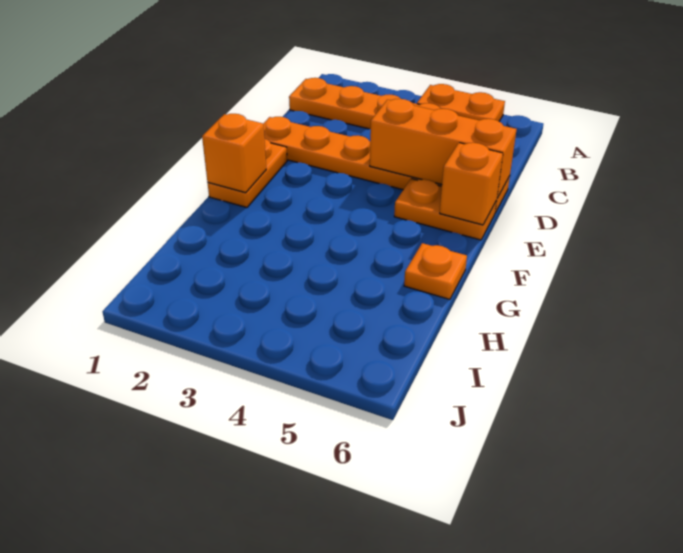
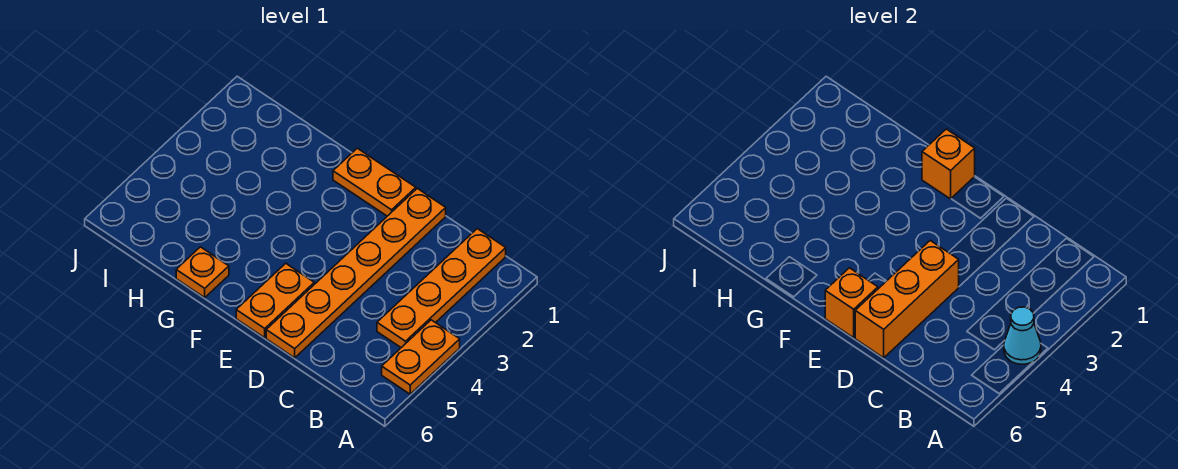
none -> cyan cone A4 level 2

